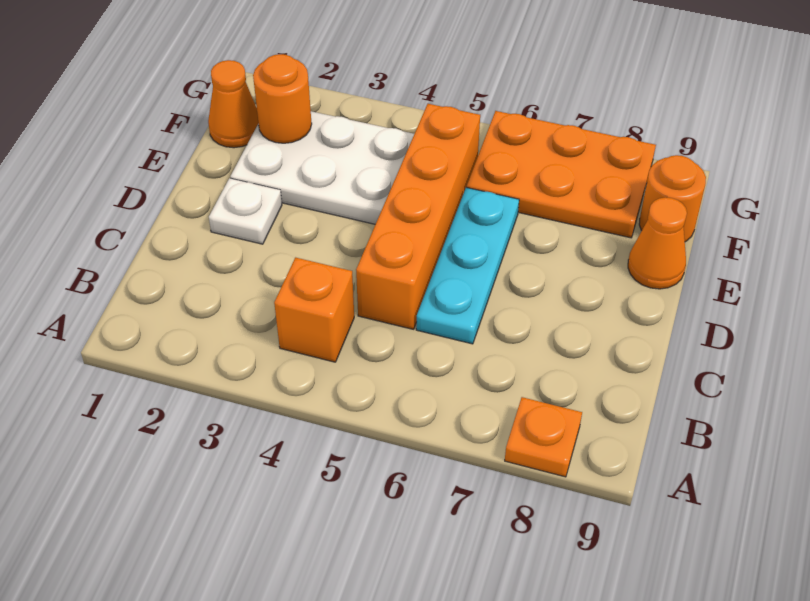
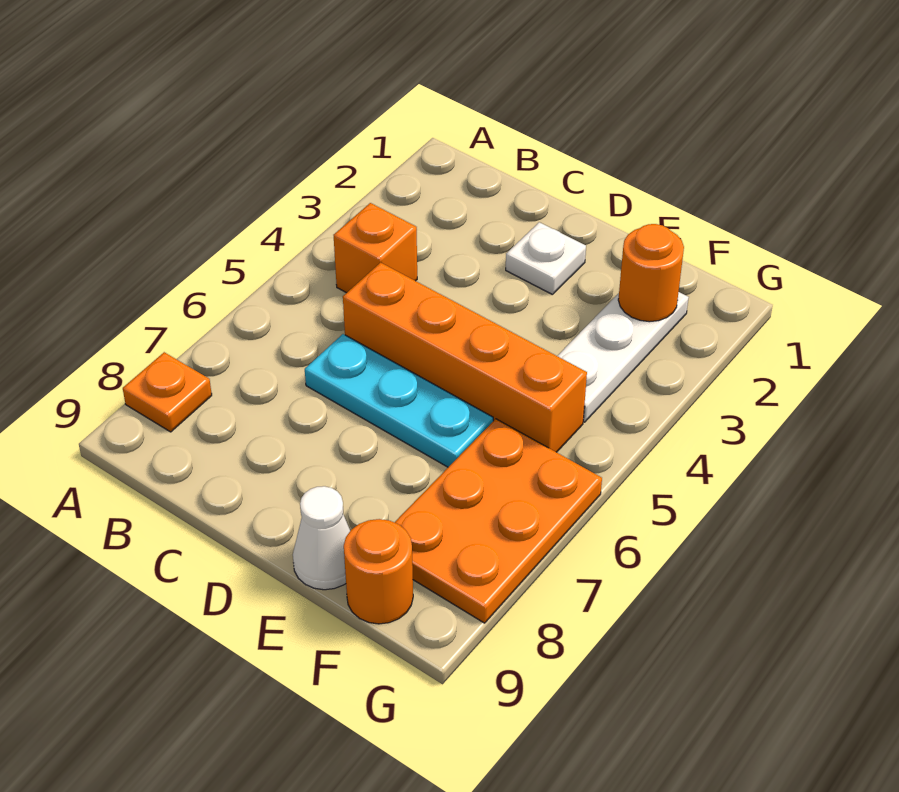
white plate E2:F4 level 1 -> white plate F2:F4 level 1
orange cone E9 level 1 -> white cone E9 level 1
orange cone F1 level 1 -> none

